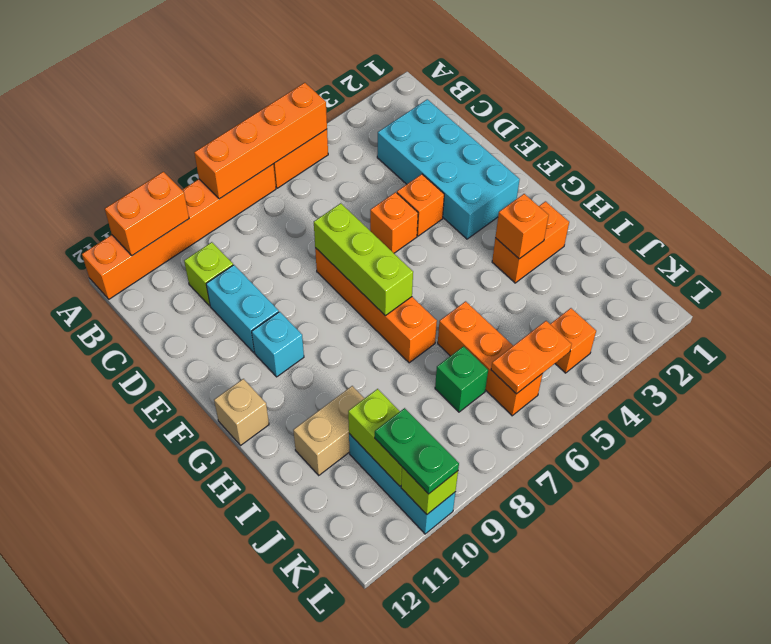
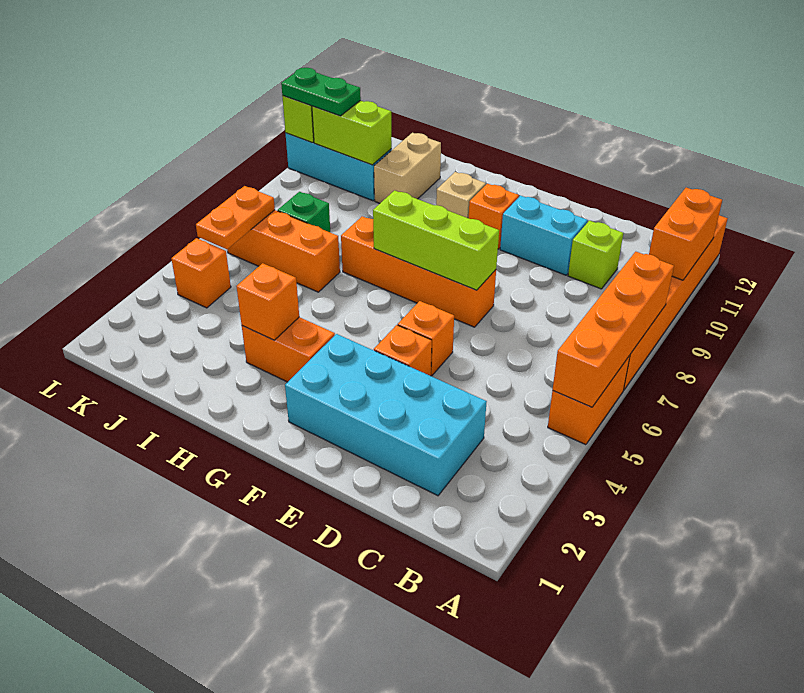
cyan brick F10 level 1 -> orange brick F10 level 1
tan brick G12 level 1 -> tan brick G10 level 1
orange brick H2:H3 level 1 -> orange brick G3:H3 level 1

